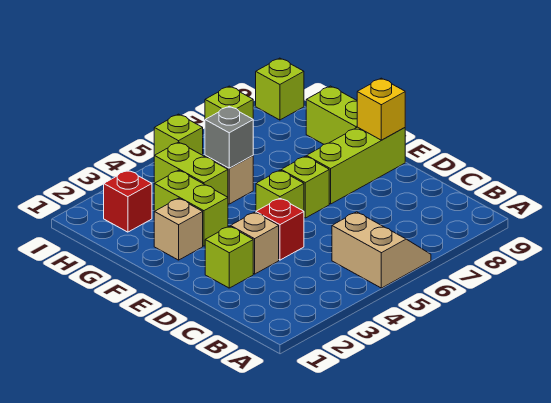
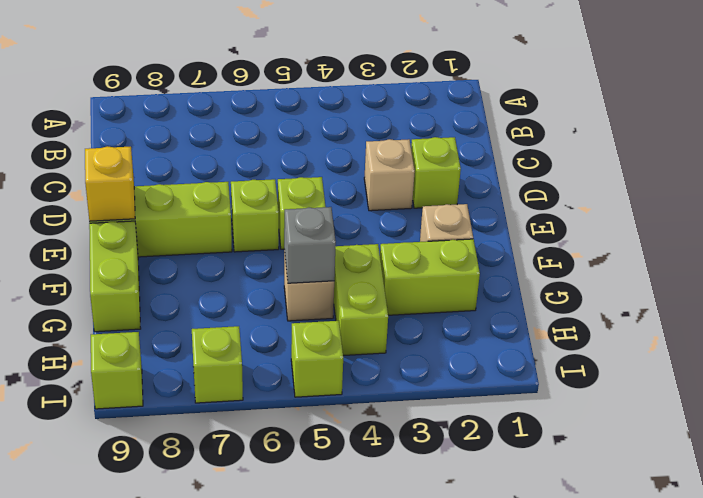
tan slope A5:B6 level 1 top 5 -> none
red brick D4 level 1 -> none
lime brick F3:G3 level 1 -> lime brick G2:G3 level 1
red brick H2 level 1 -> none

